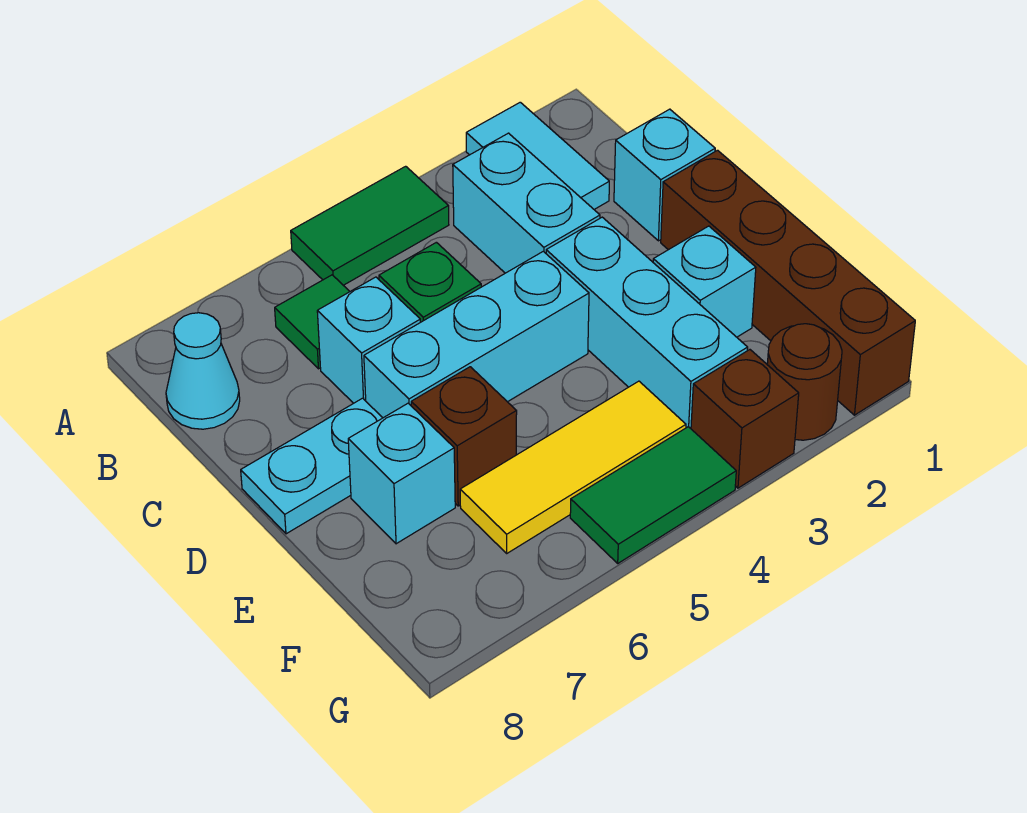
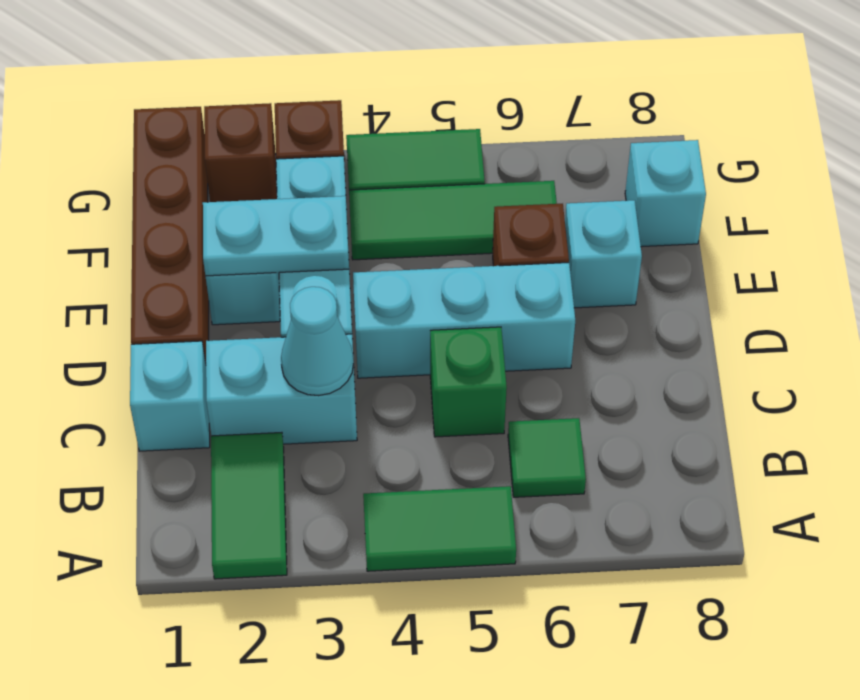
cyan tile A2:B2 level 1 -> green tile A2:B2 level 1
cyan brick B3:C3 level 1 -> cyan brick C2:C3 level 1
cyan cone B8 level 1 -> cyan cone C3 level 2
cyan brick C6 level 1 -> cyan brick F8 level 1
cyan plate D7:D8 level 1 -> cyan plate E2:E3 level 2
yellow tile F4:F6 level 1 -> green tile F4:F6 level 1
brown round brick G2 level 1 -> brown brick G2 level 1

